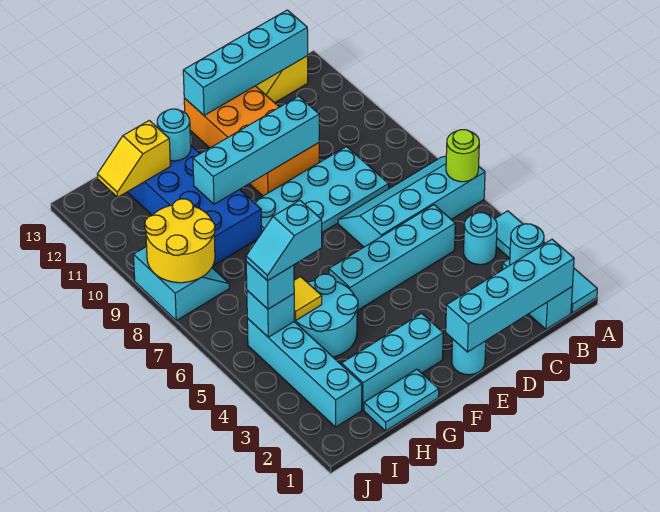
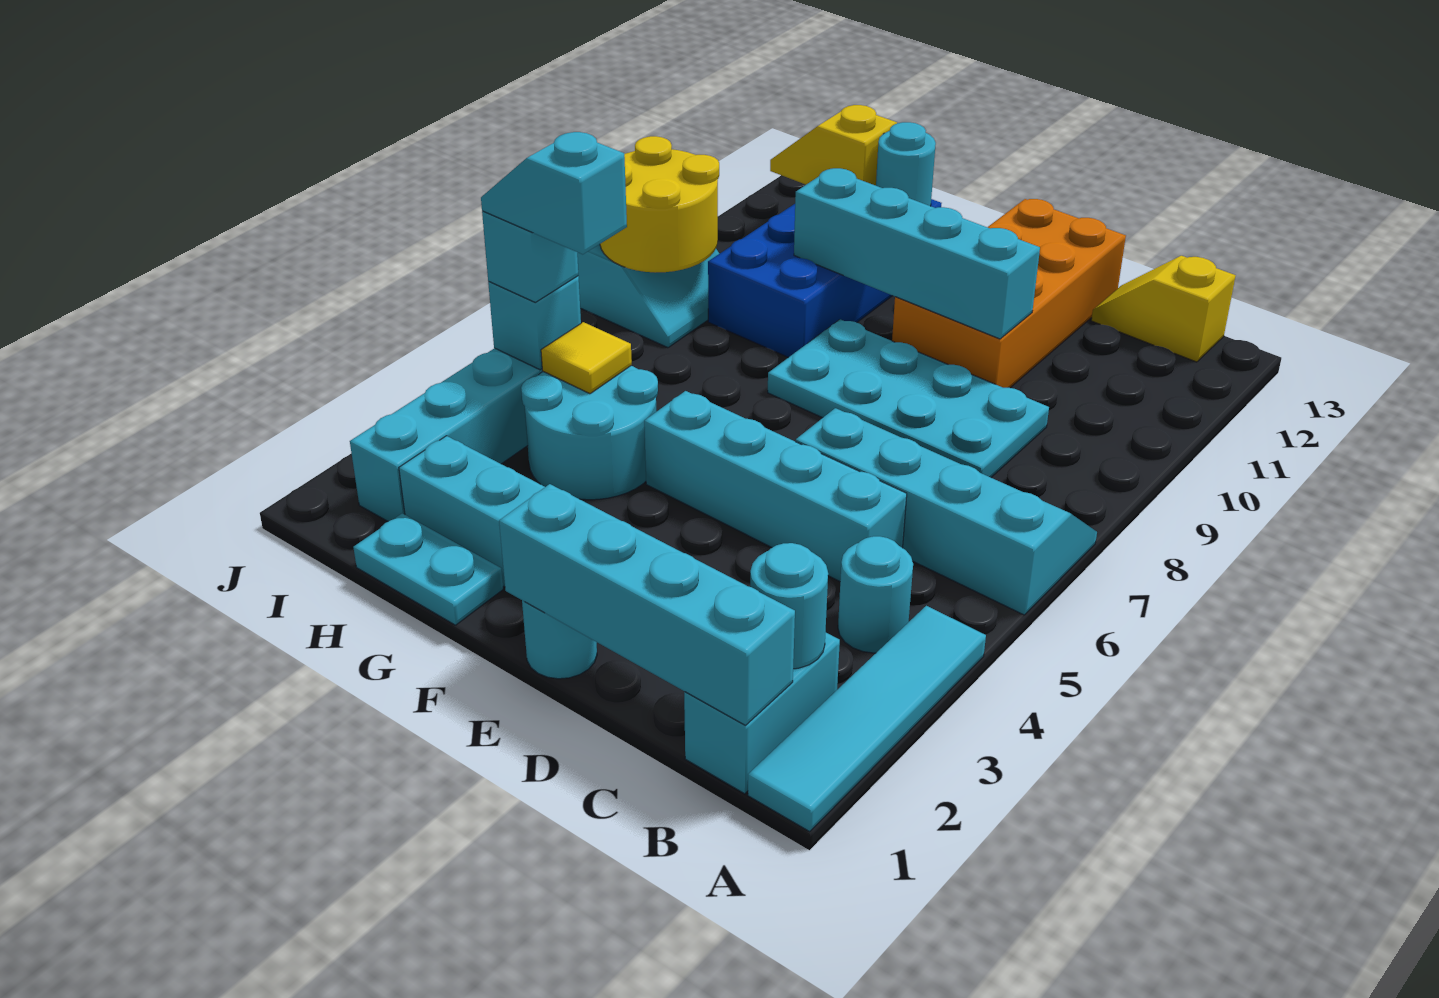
lime round brick A6 level 2 -> none
cyan brick B13:E13 level 2 -> none

